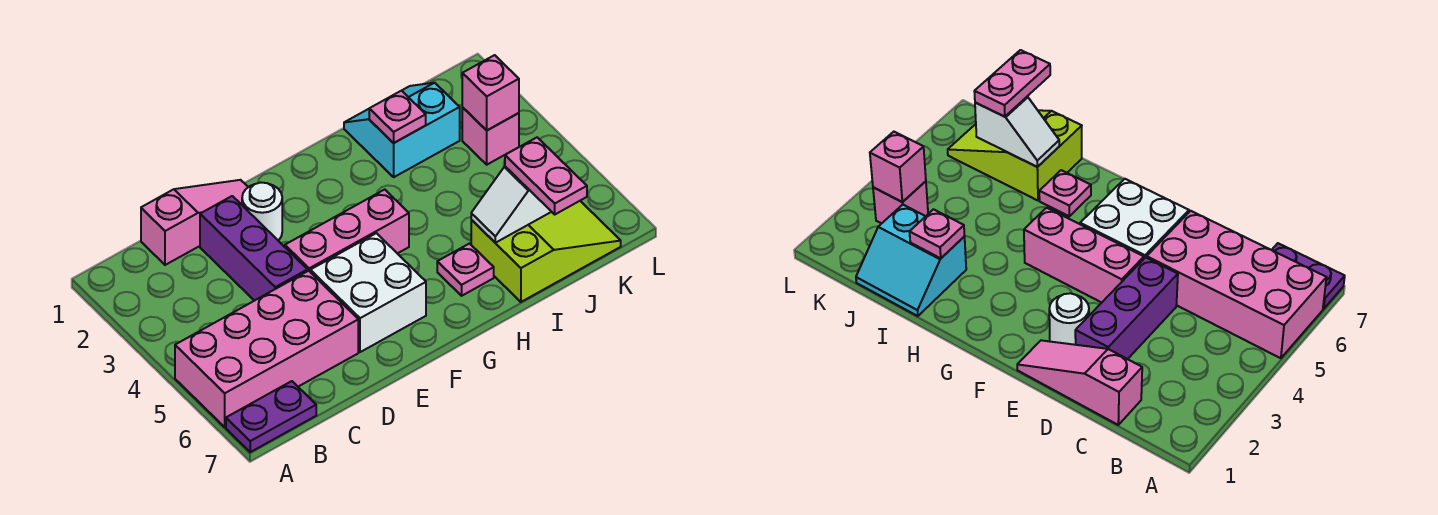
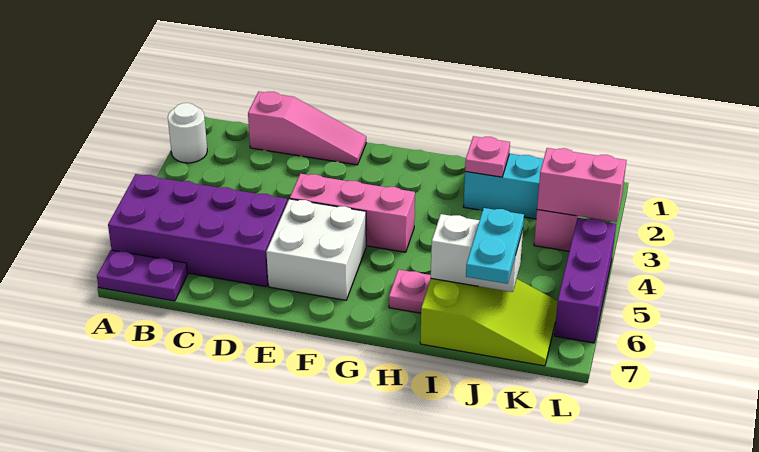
pink brick A5:D6 level 1 -> purple brick A5:D6 level 1
purple brick D2:D4 level 1 -> purple brick L4:L6 level 1
white round brick E2 level 1 -> white round brick A2 level 1
white slope I6:J6 level 2 top J -> white brick I6:J6 level 2
pink plate J6:J7 level 3 -> cyan plate J6:J7 level 3
pink brick K3 level 2 -> pink brick K3:L3 level 2

